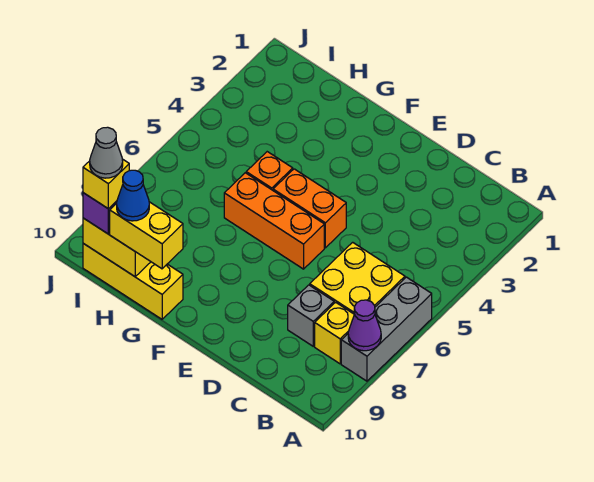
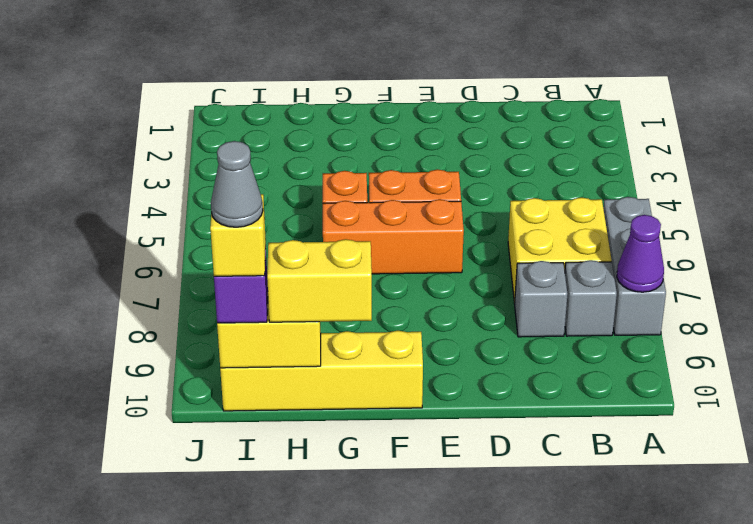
yellow brick B8 level 1 -> grey brick B8 level 1
yellow brick G10:I10 level 1 -> yellow brick F10:I10 level 1
blue cone H10 level 4 -> none

